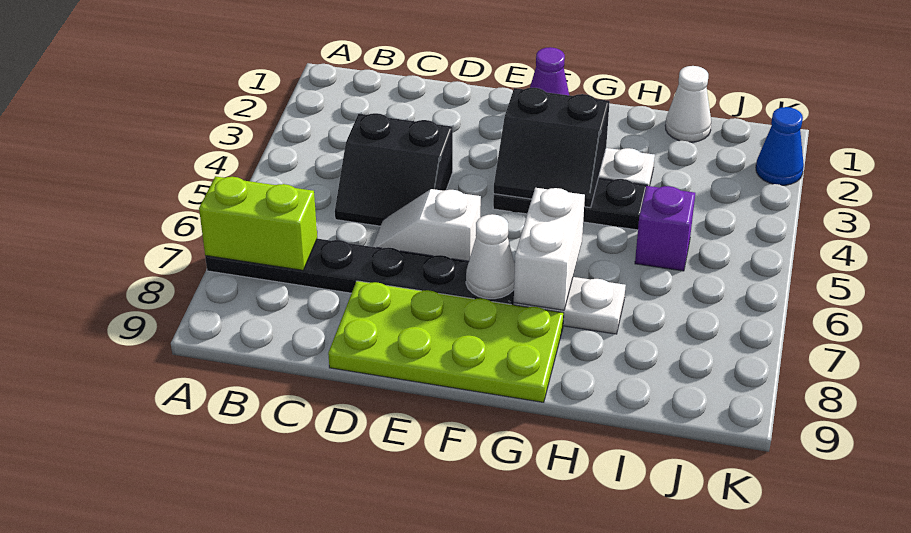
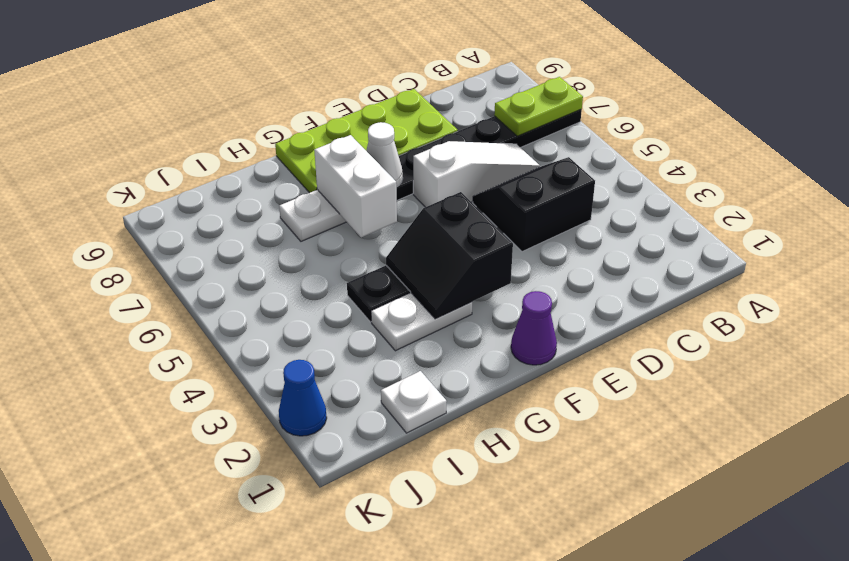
lime brick A7:B7 level 2 -> lime plate A7:B7 level 2
white slope D6:E6 level 1 top E -> white slope C6:E6 level 1 top E
black slope F3:G4 level 2 top 3 -> black slope F3:G4 level 2 top F
white cone I1 level 1 -> white plate I1 level 1
purple brick I5 level 1 -> none

